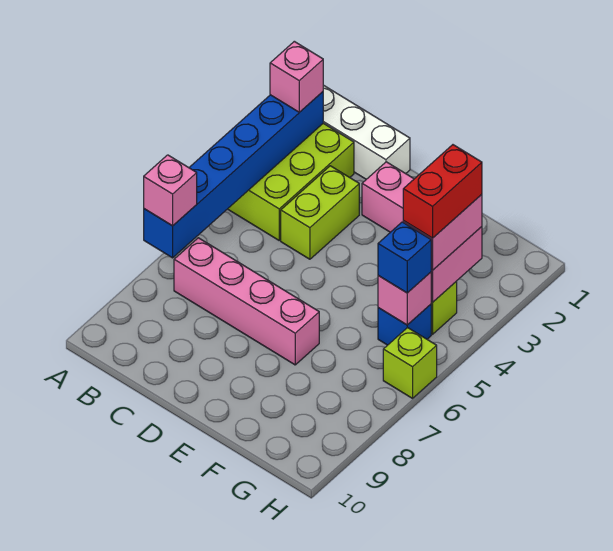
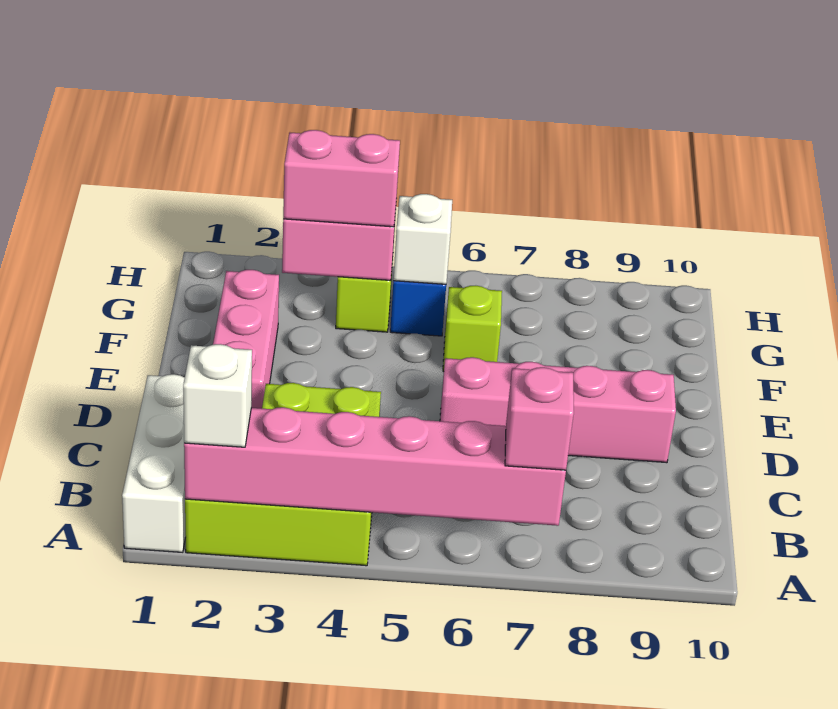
blue brick A2:A7 level 2 -> pink brick A2:A7 level 2
pink brick A2 level 3 -> white brick A2 level 3
pink brick B7:E7 level 1 -> pink brick D6:D9 level 1
red brick G3:G4 level 4 -> none
pink brick G5 level 2 -> white brick G5 level 2
blue brick G5 level 3 -> none
lime brick H6 level 1 -> lime brick F6 level 1

